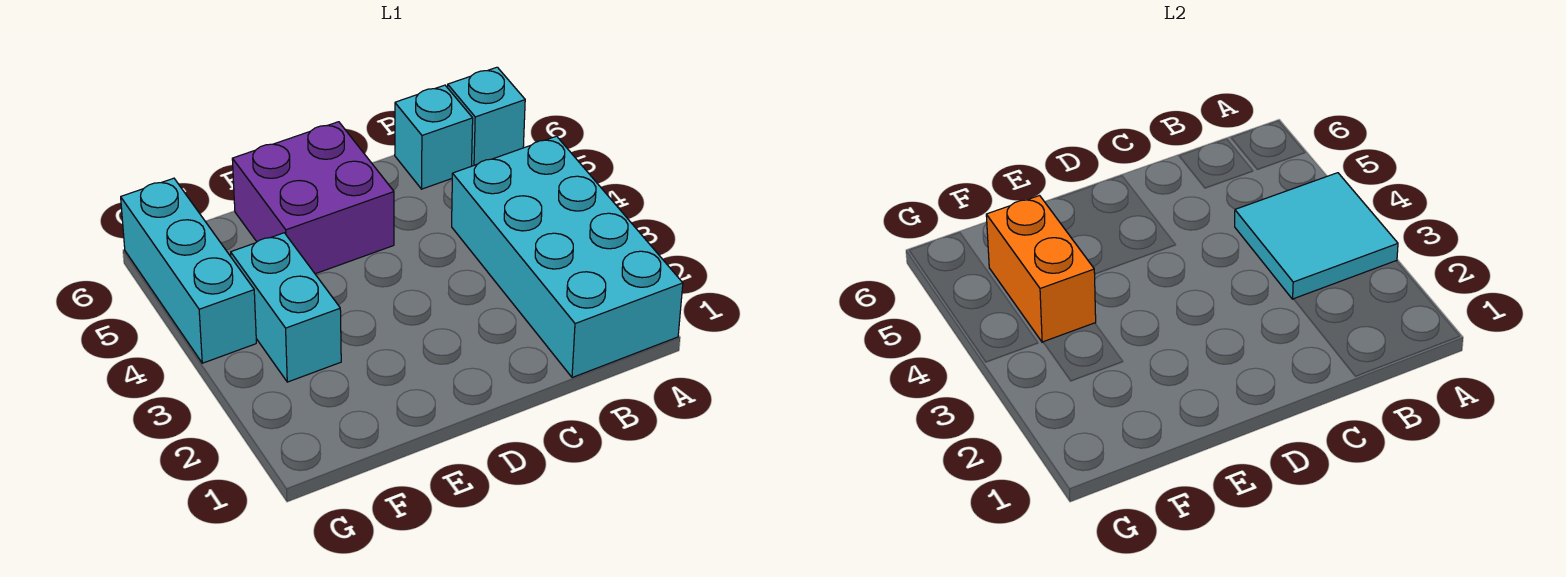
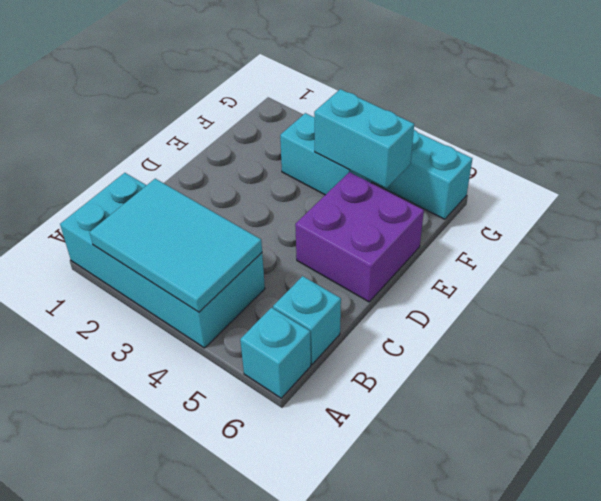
cyan tile A3:B4 level 2 -> cyan tile A2:B4 level 2
orange brick F4:F5 level 2 -> cyan brick F4:F5 level 2

